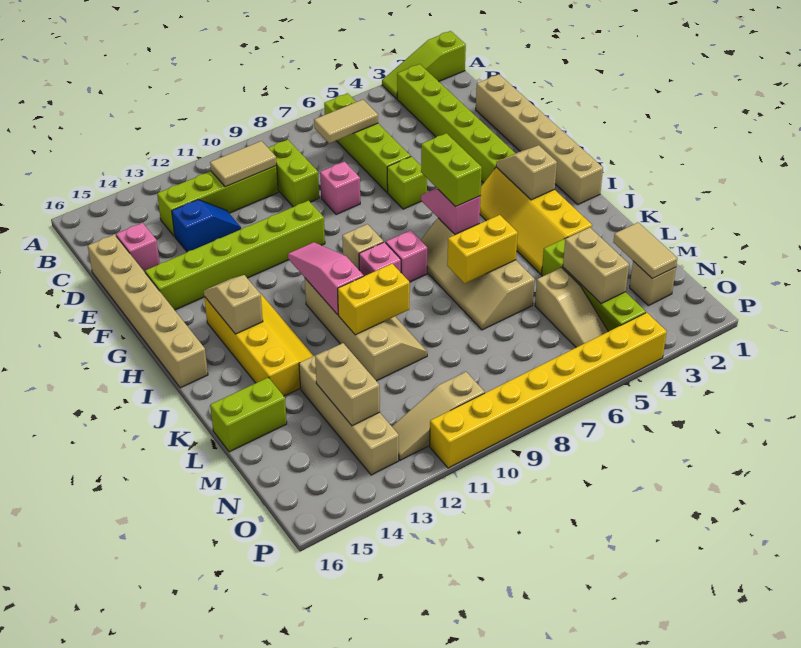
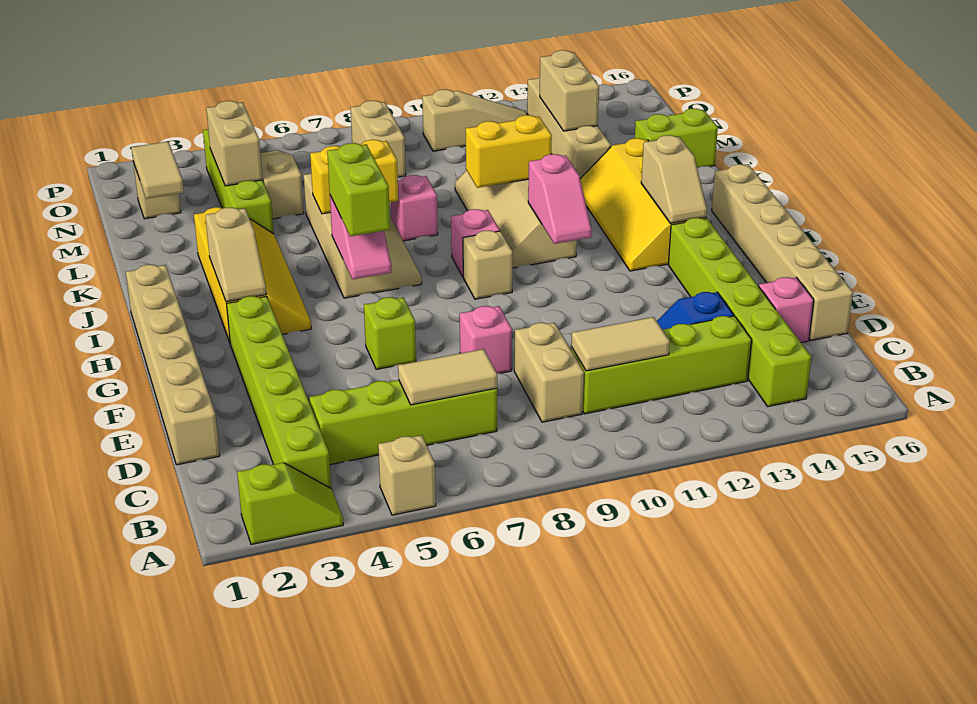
lime slope A1:A3 level 1 top 1 -> lime slope A2:A3 level 1 top 2
none -> tan brick A5 level 1
lime brick B6:E6 level 1 -> lime brick C4:C7 level 1
lime brick C9:D9 level 1 -> tan brick C9:D9 level 1
lime brick F10:F15 level 1 -> lime brick B14:G14 level 1
pink slope H11:J11 level 2 top J -> pink slope H11:I11 level 2 top I
pink brick I8 level 1 -> pink brick K8 level 1
none -> tan brick N8:O8 level 1
yellow brick P4:P11 level 1 -> none

